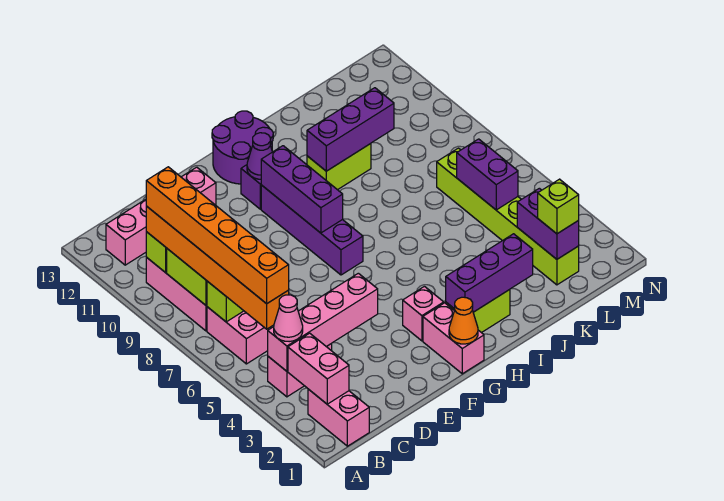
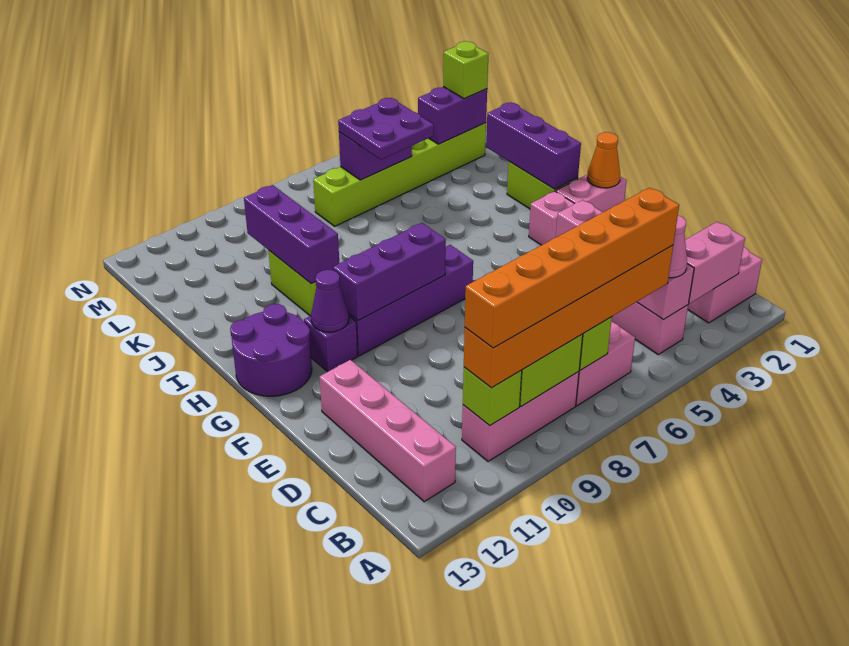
none -> purple plate K5:L6 level 3

